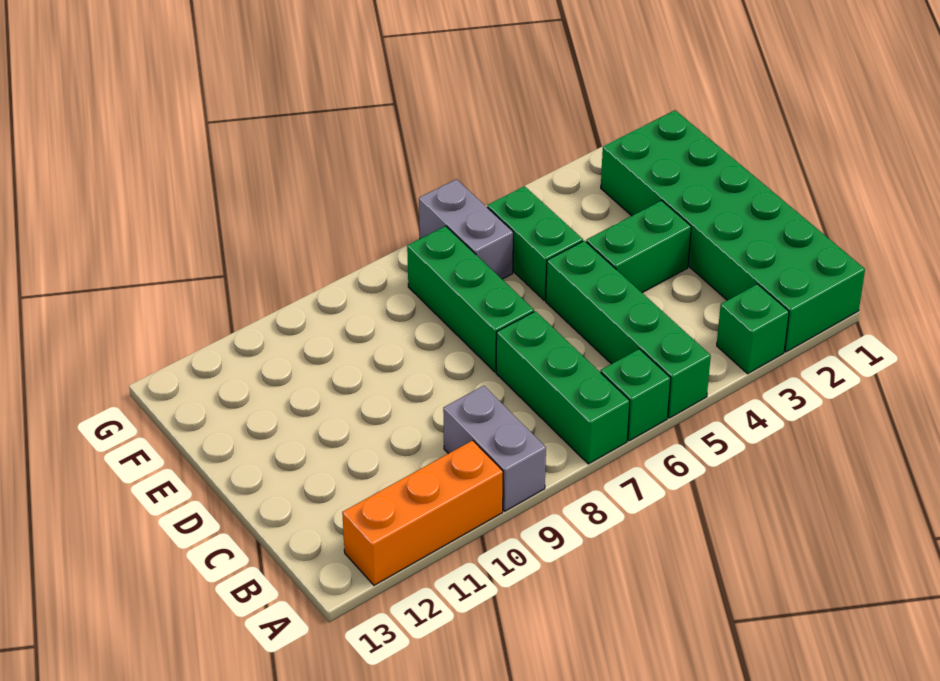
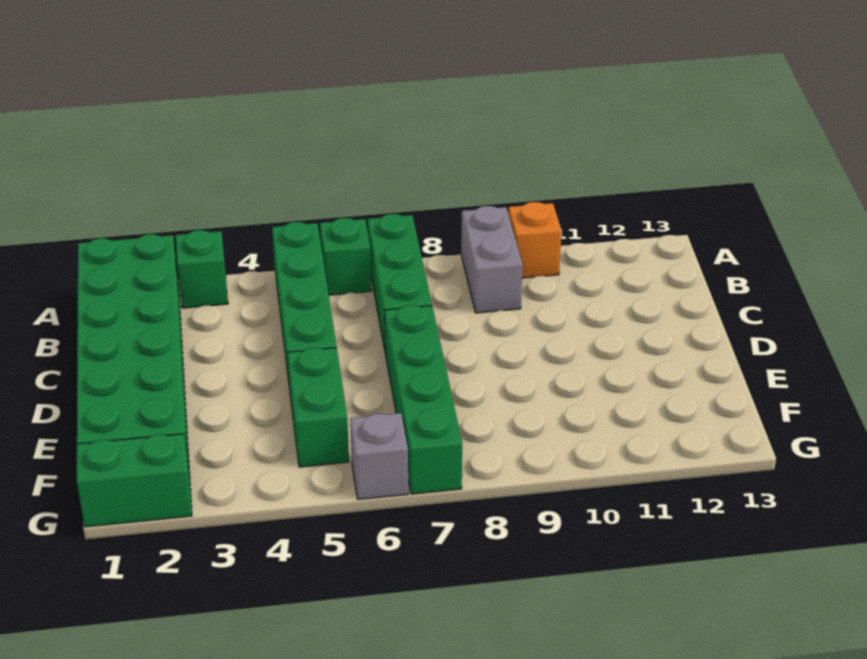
orange brick A10:A12 level 1 -> orange brick A10 level 1
green brick D3:D4 level 1 -> green brick G1:G2 level 1
green brick D7:F7 level 1 -> green brick D7:G7 level 1
grey brick F6:G6 level 1 -> grey brick G6 level 1

